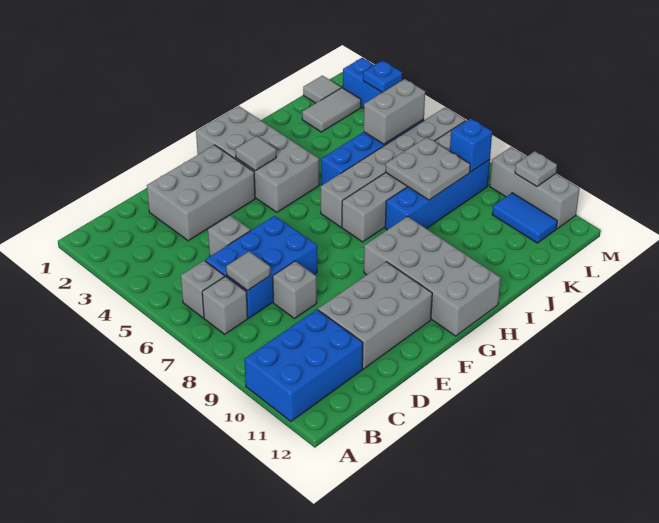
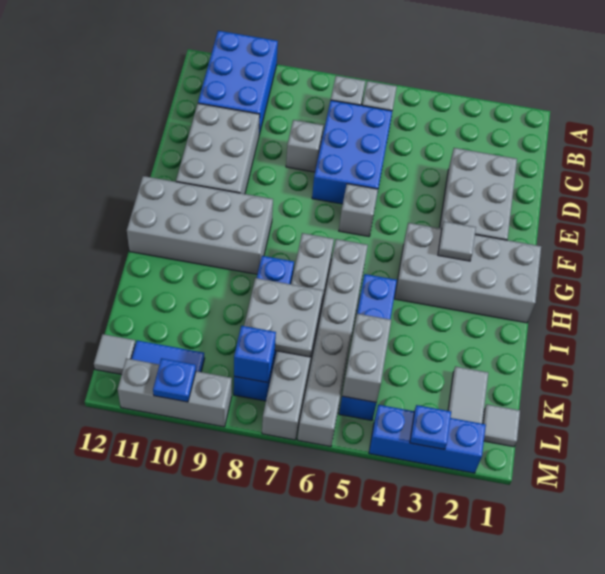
grey tile C7 level 2 -> grey tile L12 level 1
grey brick D5 level 1 -> grey brick F6 level 1
grey plate M10 level 2 -> blue plate M10 level 2

